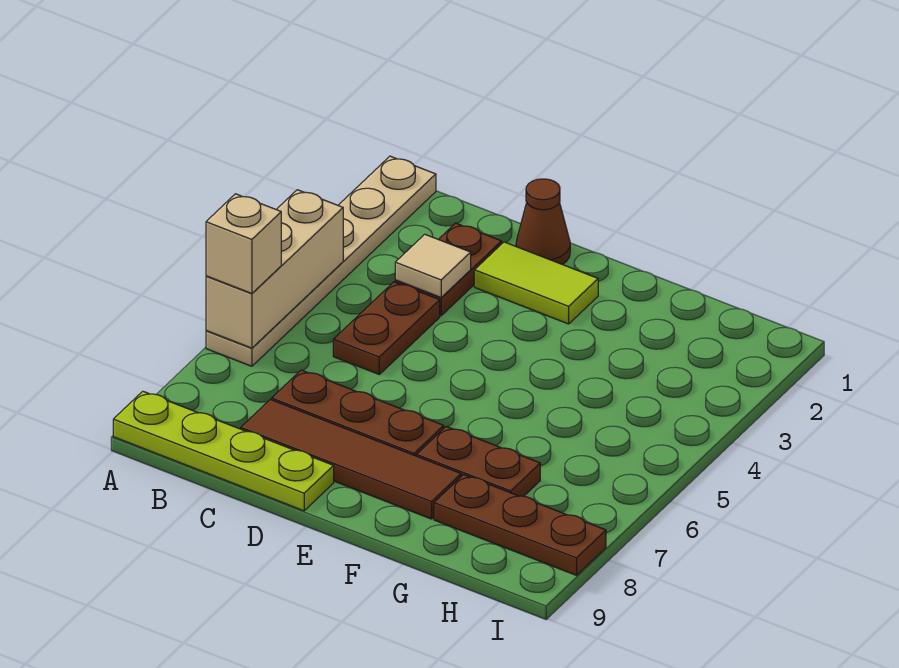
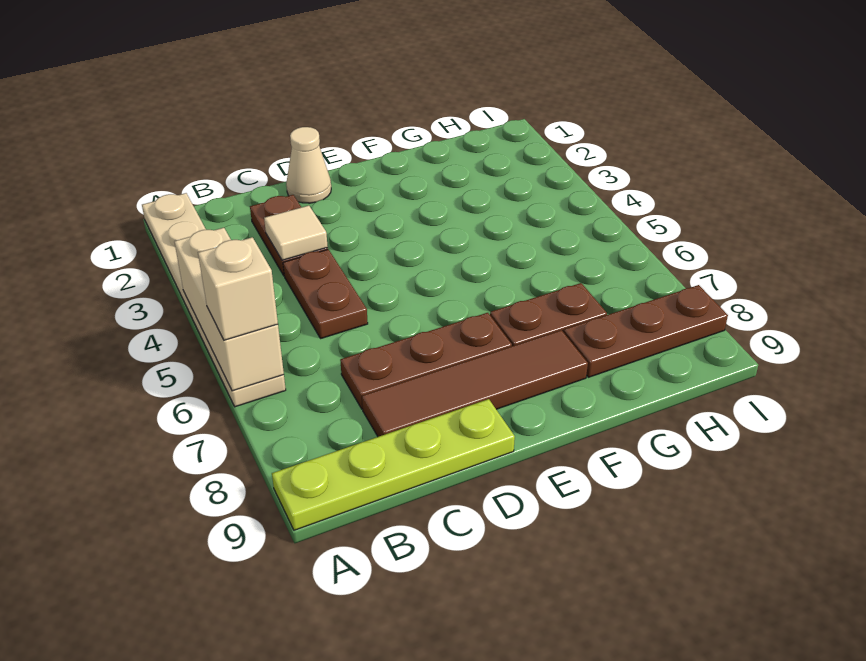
brown cone D1 level 1 -> tan cone D1 level 1
lime tile D2:E2 level 1 -> none

